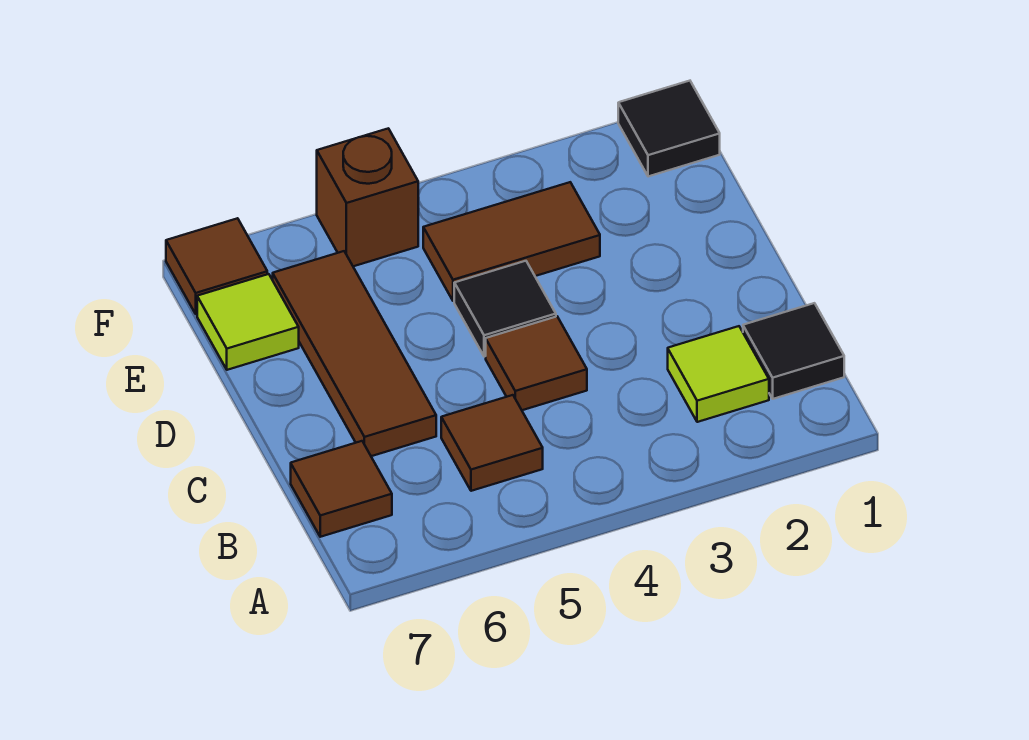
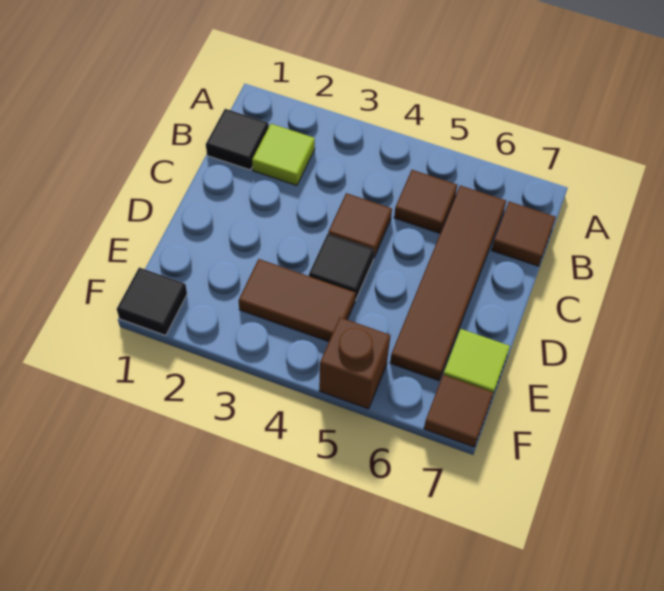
brown tile C6:E6 level 1 -> brown tile B6:E6 level 1

